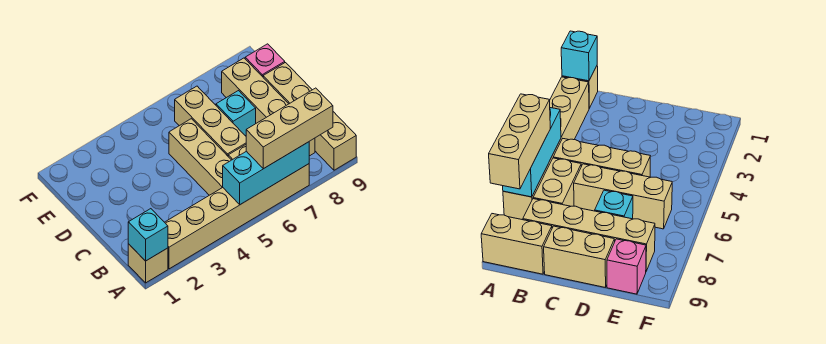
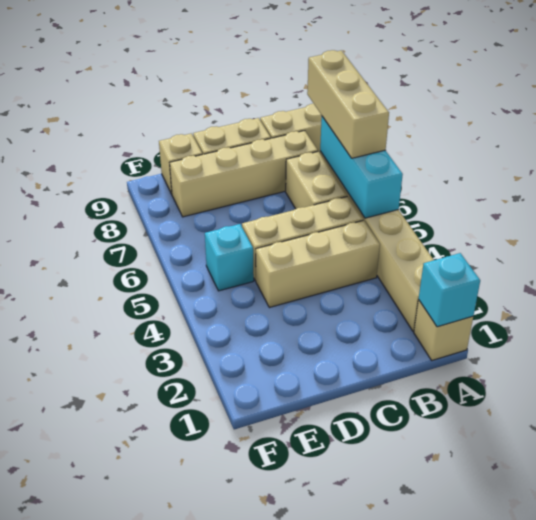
tan brick C6:E6 level 1 -> tan brick B4:D4 level 1
cyan brick D7 level 1 -> cyan brick E5 level 1
pink brick E9 level 1 -> tan brick E9 level 1

